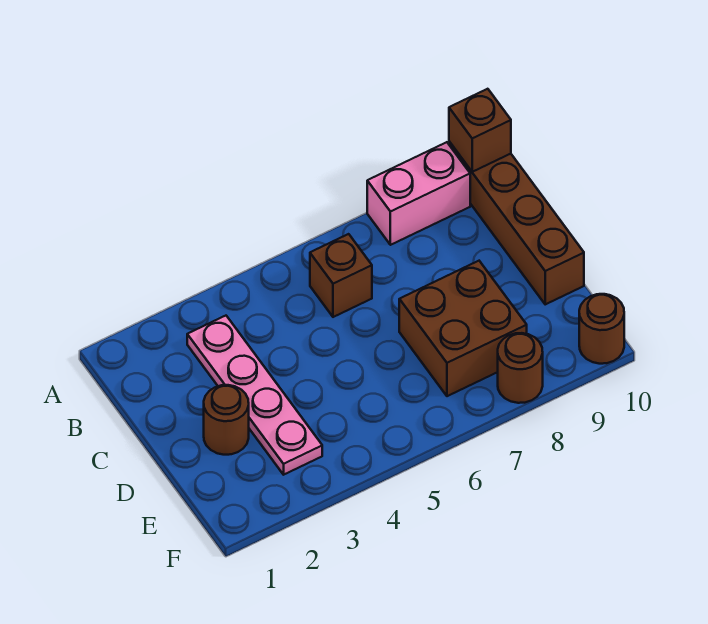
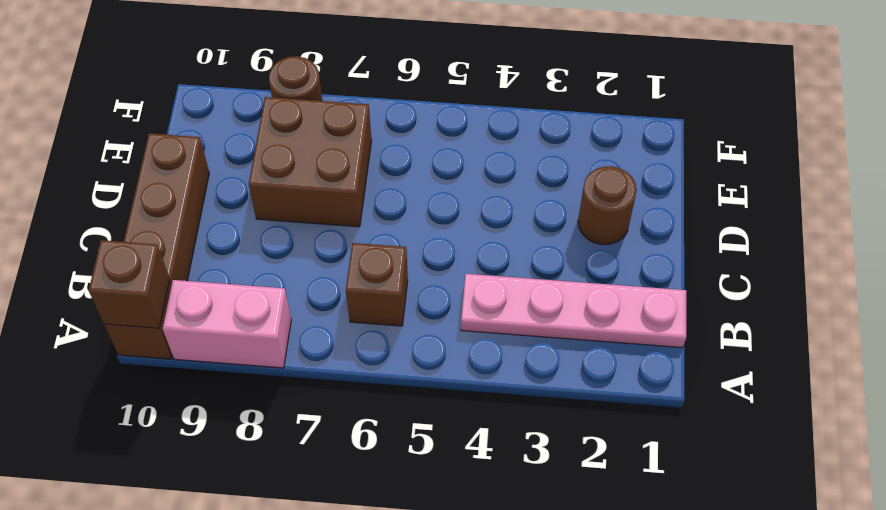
pink plate B3:E3 level 1 -> pink plate B1:B4 level 1
brown round brick F10 level 1 -> none

